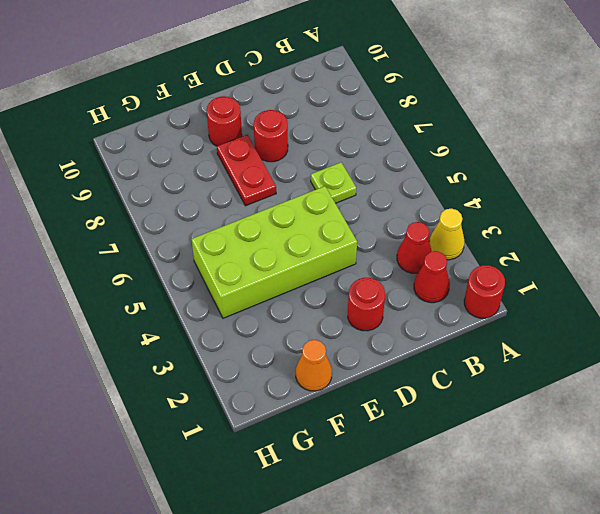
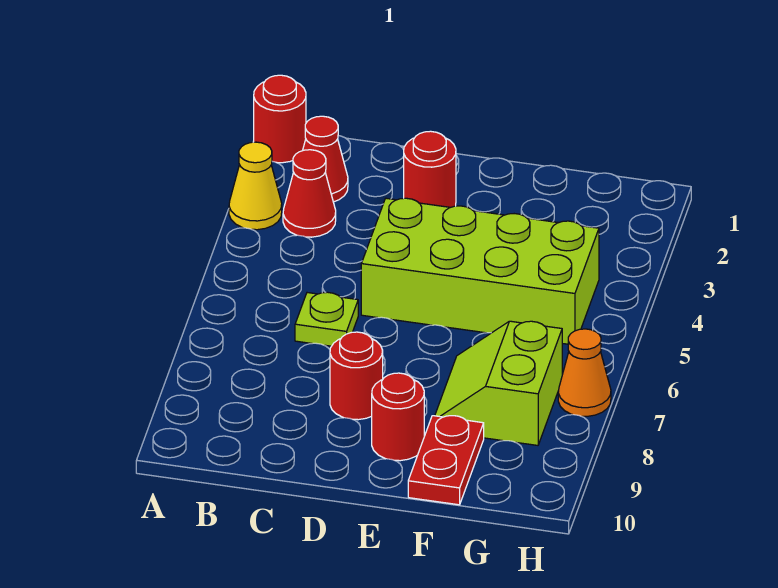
red plate E7:E8 level 1 -> red plate F9:F10 level 1
orange cone F1 level 1 -> orange cone H7 level 1
none -> lime slope F7:G8 level 1 top G

